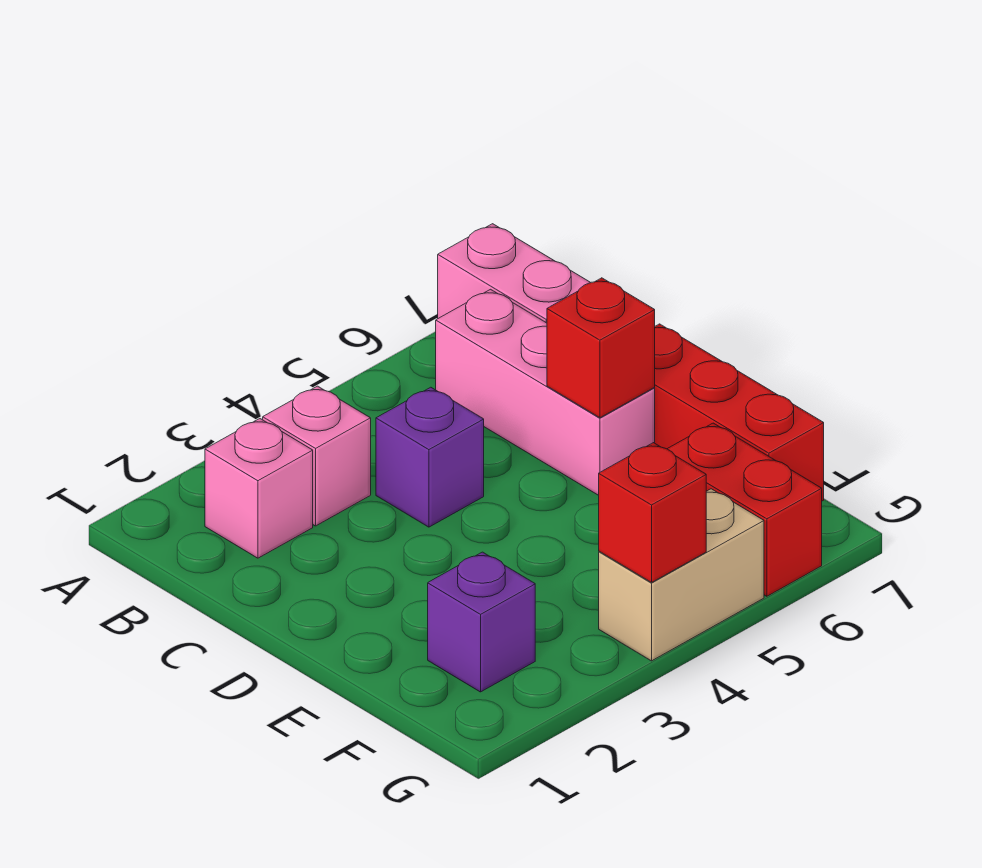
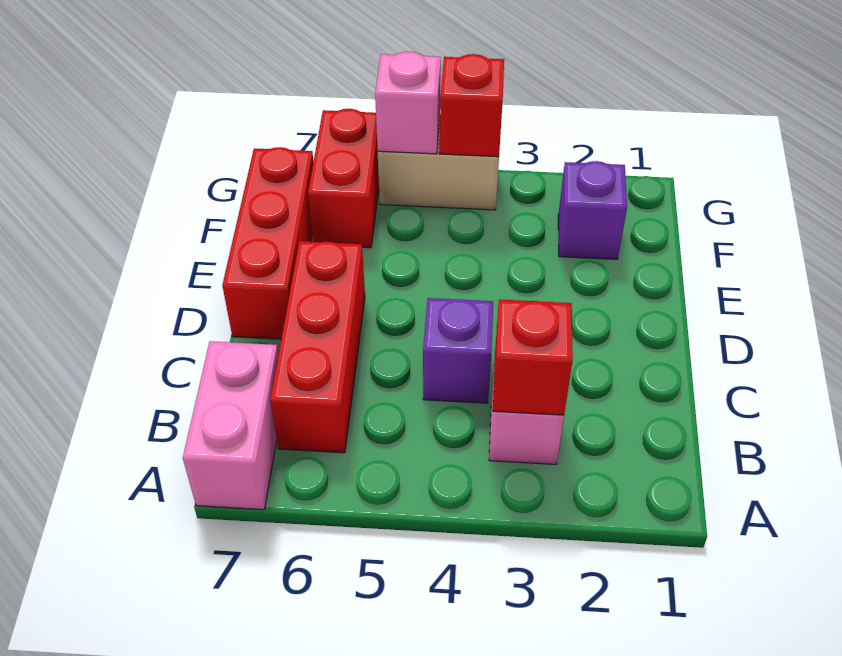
pink brick B2 level 1 -> pink brick G5 level 2
pink brick B6:D6 level 1 -> red brick B6:D6 level 1
red brick D6 level 2 -> red brick B3 level 2

